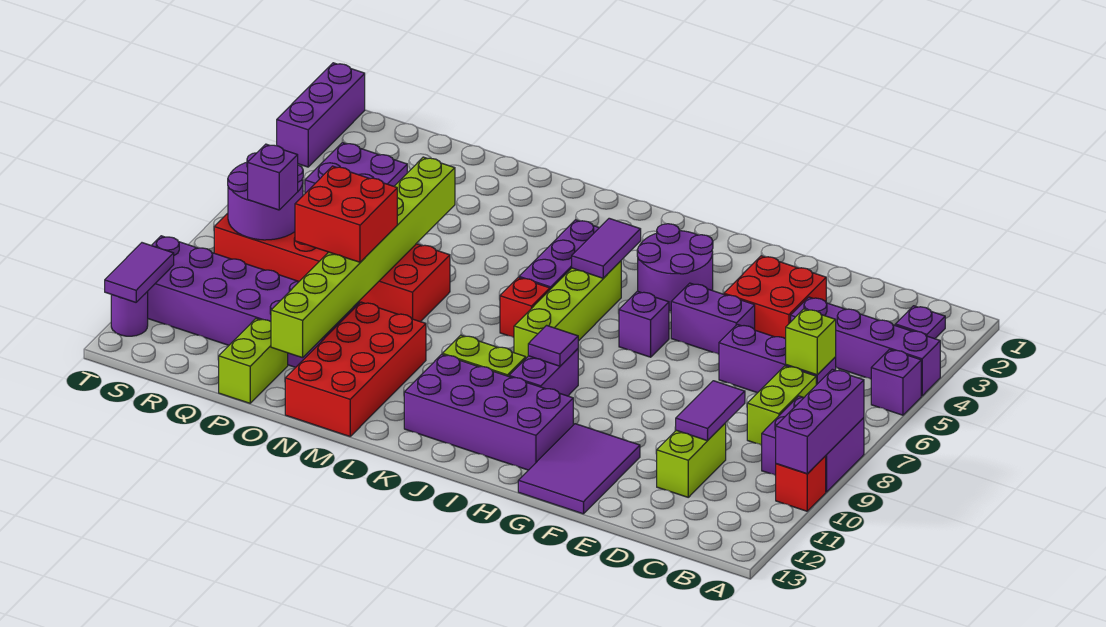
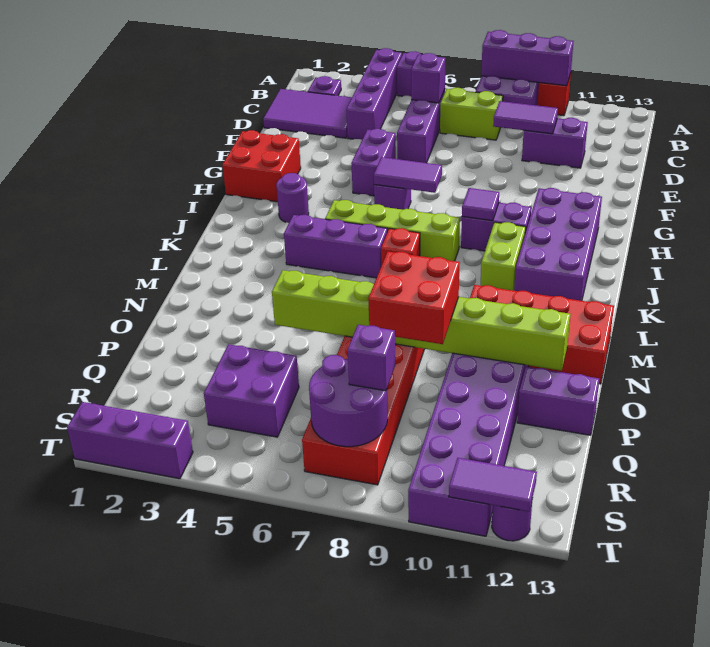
lime brick C6 level 2 -> purple brick C6 level 2
lime brick D10:D11 level 1 -> purple brick D10:D11 level 1
red brick E3:F4 level 1 -> red brick G1:H2 level 1
purple tile F11:G13 level 1 -> purple tile C1:D3 level 1
purple round brick H3:I4 level 1 -> purple round brick I3 level 1
purple tile J4:J5 level 2 -> purple tile H6:H7 level 2
lime brick P12:P13 level 1 -> purple brick P12:P13 level 1

